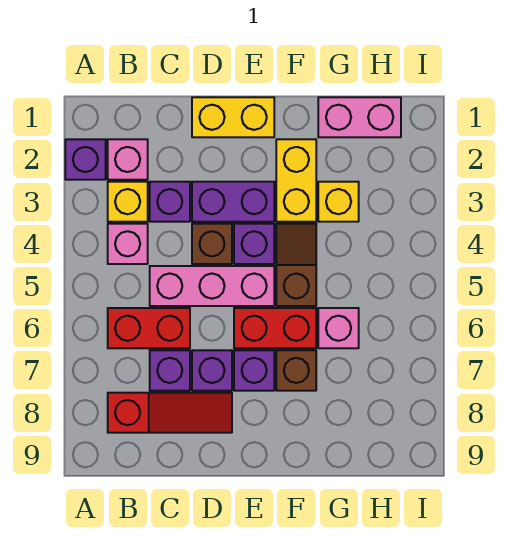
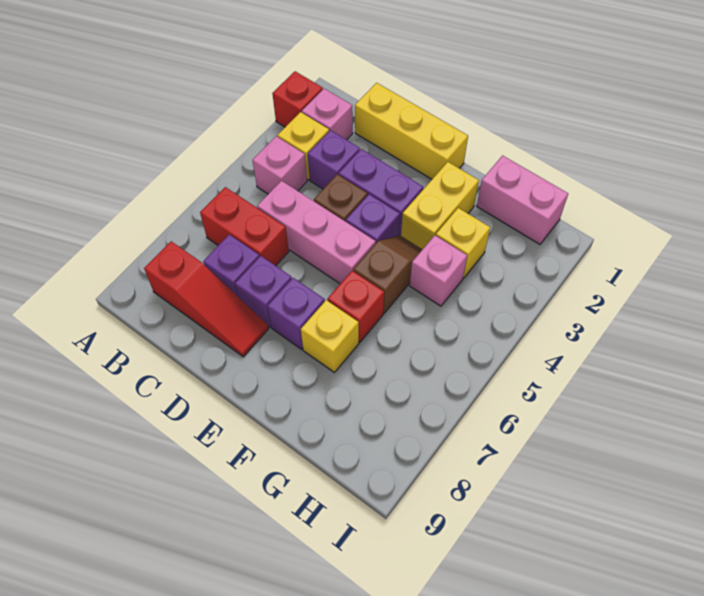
purple brick A2 level 1 -> red brick A2 level 1
yellow brick D1:E1 level 1 -> yellow brick C1:E1 level 1
red brick E6:F6 level 1 -> red brick F6 level 1
brown brick F7 level 1 -> yellow brick F7 level 1
pink brick G6 level 1 -> pink brick G4 level 1

